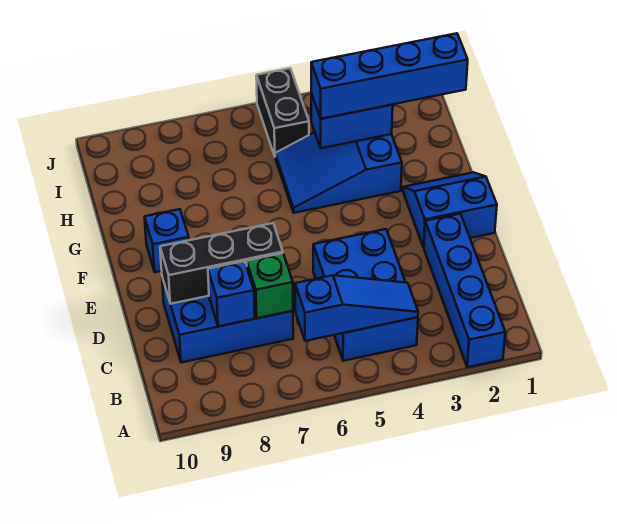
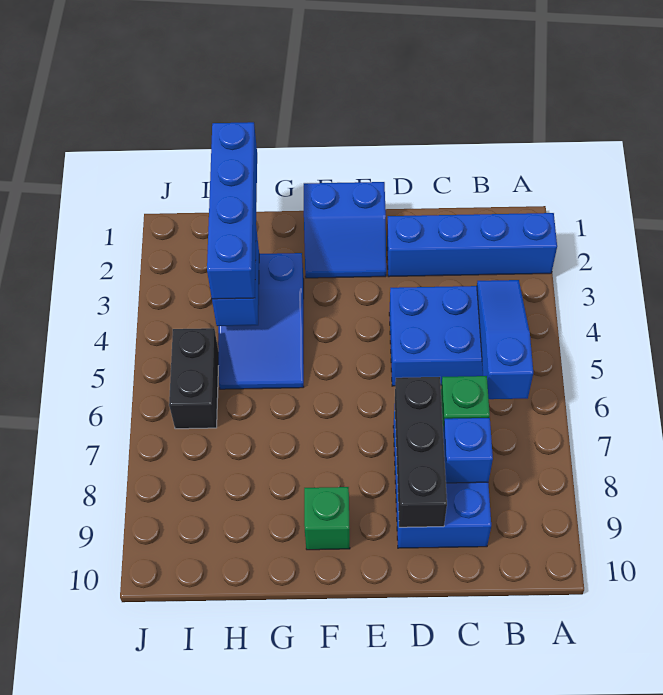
blue slope E1:F2 level 1 top E -> blue slope E1:F2 level 1 top 1
blue brick F9 level 1 -> green brick F9 level 1
black brick I5:J5 level 1 -> black brick I5:I6 level 1

